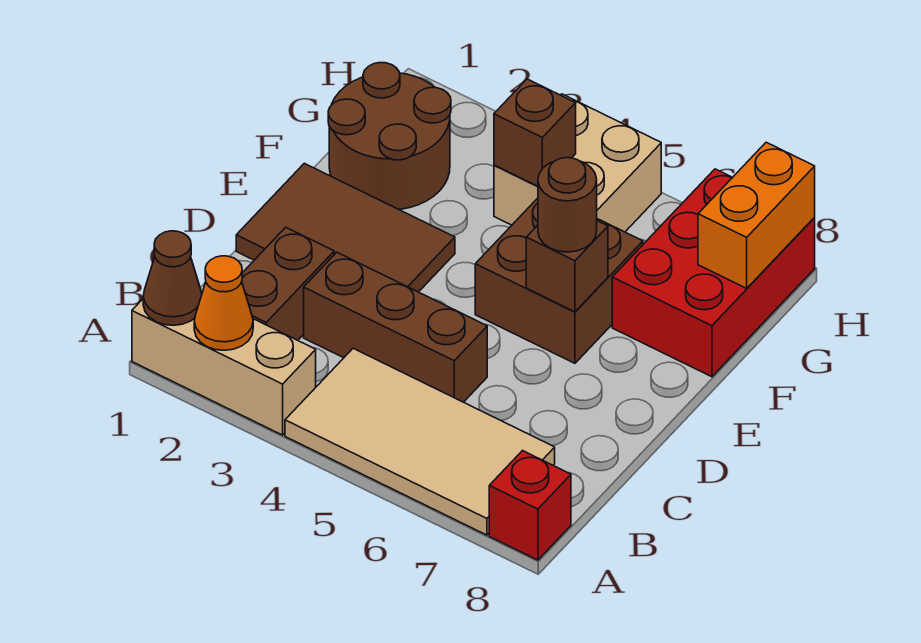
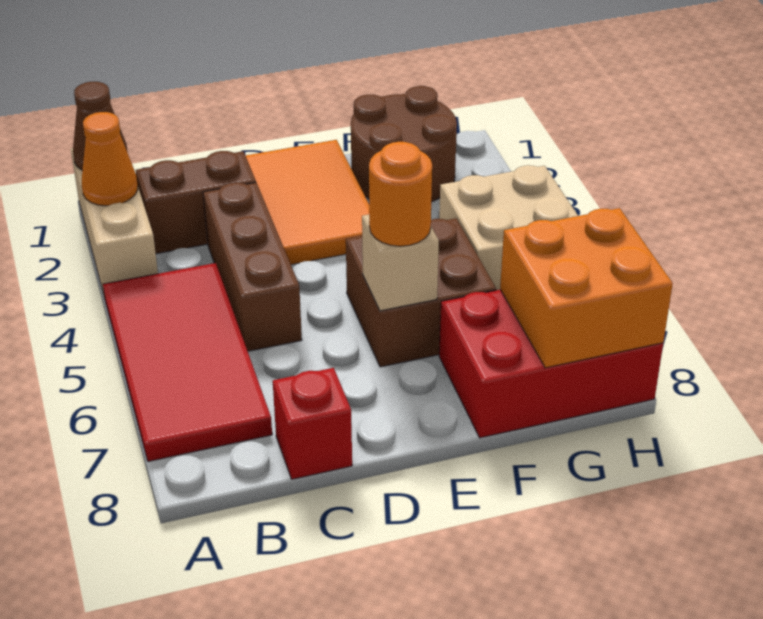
tan tile A4:B7 level 1 -> red tile A4:B7 level 1
red brick A8 level 1 -> red brick C8 level 1
brown tile D1:E3 level 1 -> orange tile D1:E3 level 1
brown brick E6 level 2 -> tan brick E6 level 2
brown round brick E6 level 3 -> orange round brick E6 level 3
brown brick G4 level 2 -> none
orange brick G8:H8 level 2 -> orange brick G7:H8 level 2

